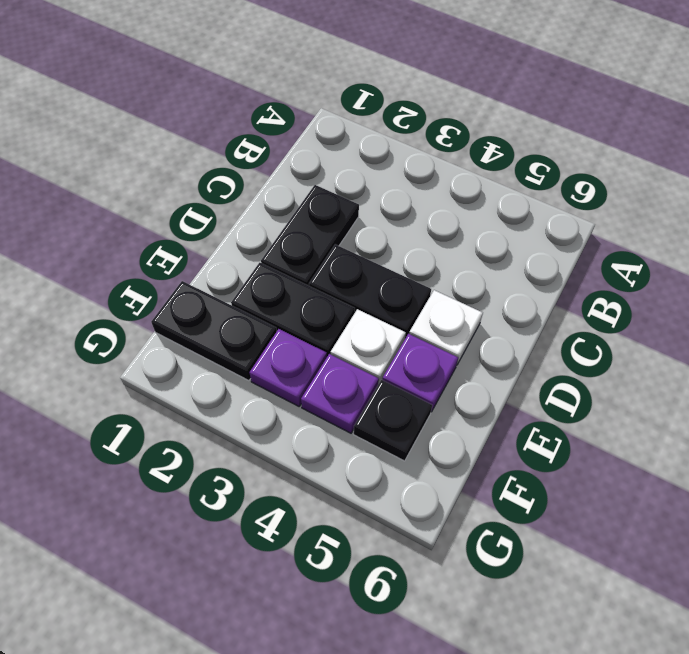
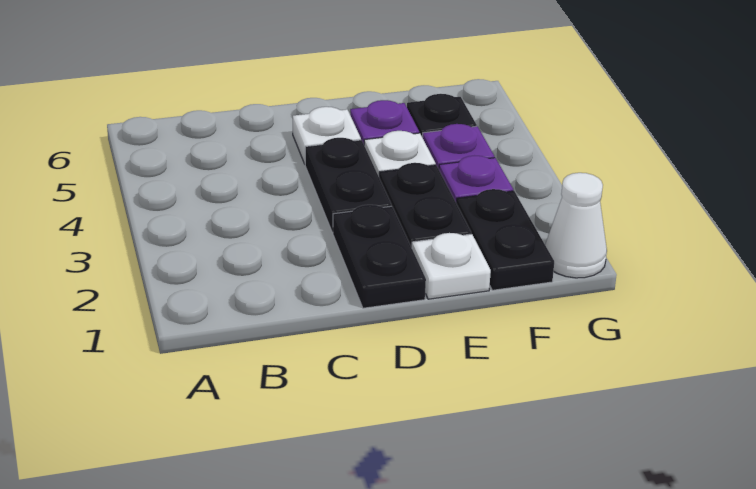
black plate C2:D2 level 1 -> black plate D1:D2 level 1
none -> white plate E1 level 1
none -> white cone G1 level 1

